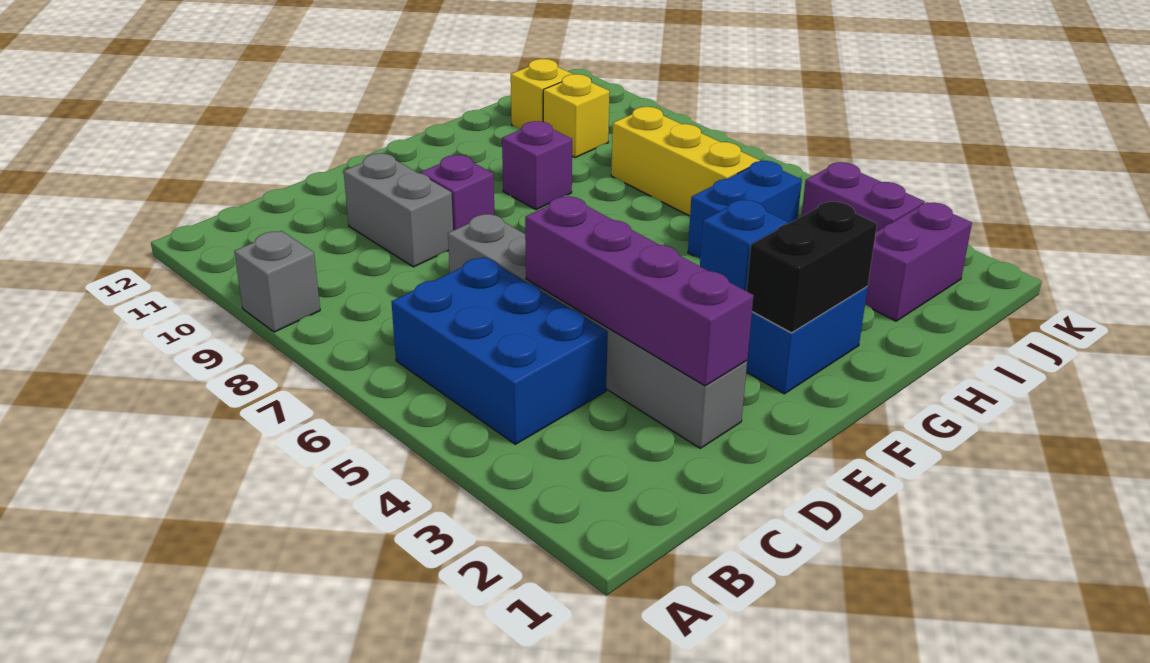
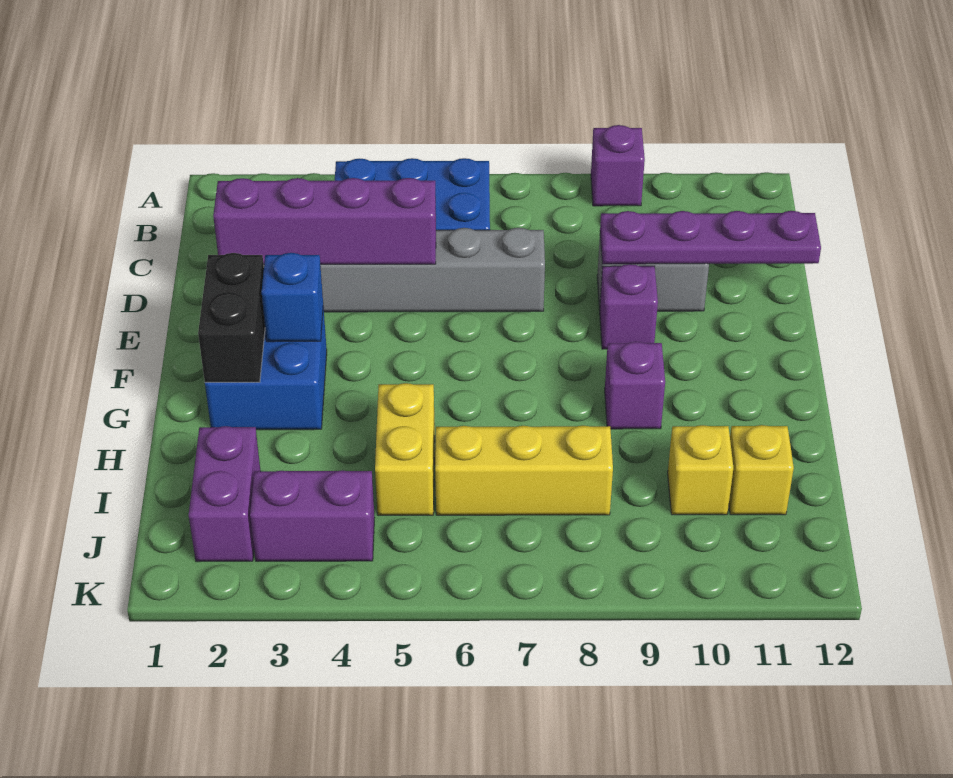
grey brick A9 level 1 -> purple brick A9 level 1
none -> purple plate D9:D12 level 2
blue brick H5:I5 level 1 -> yellow brick H5:I5 level 1

